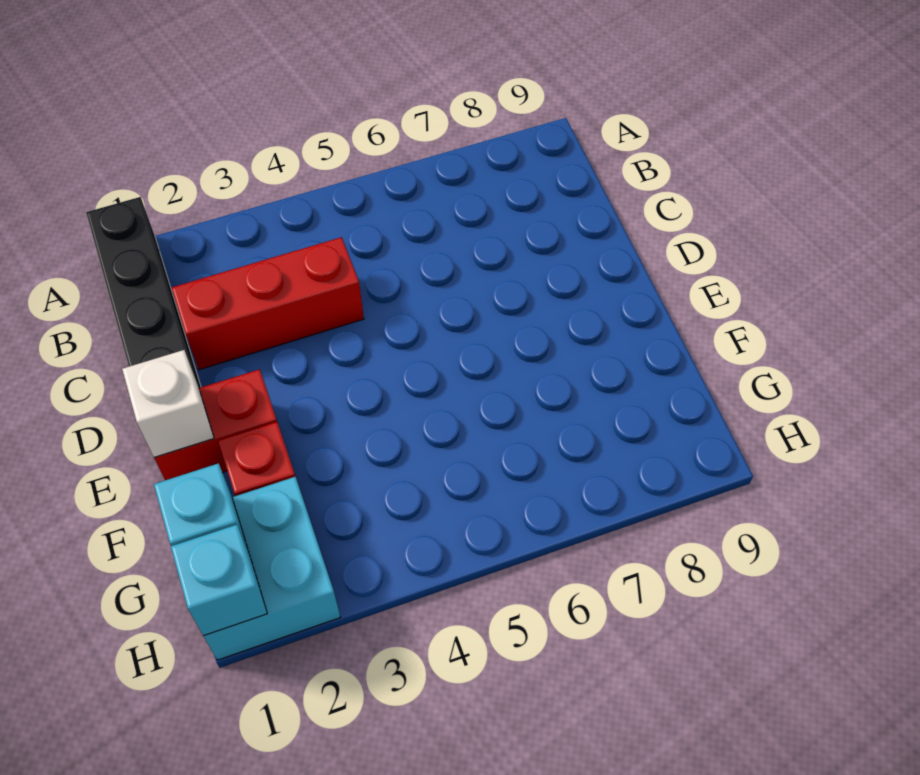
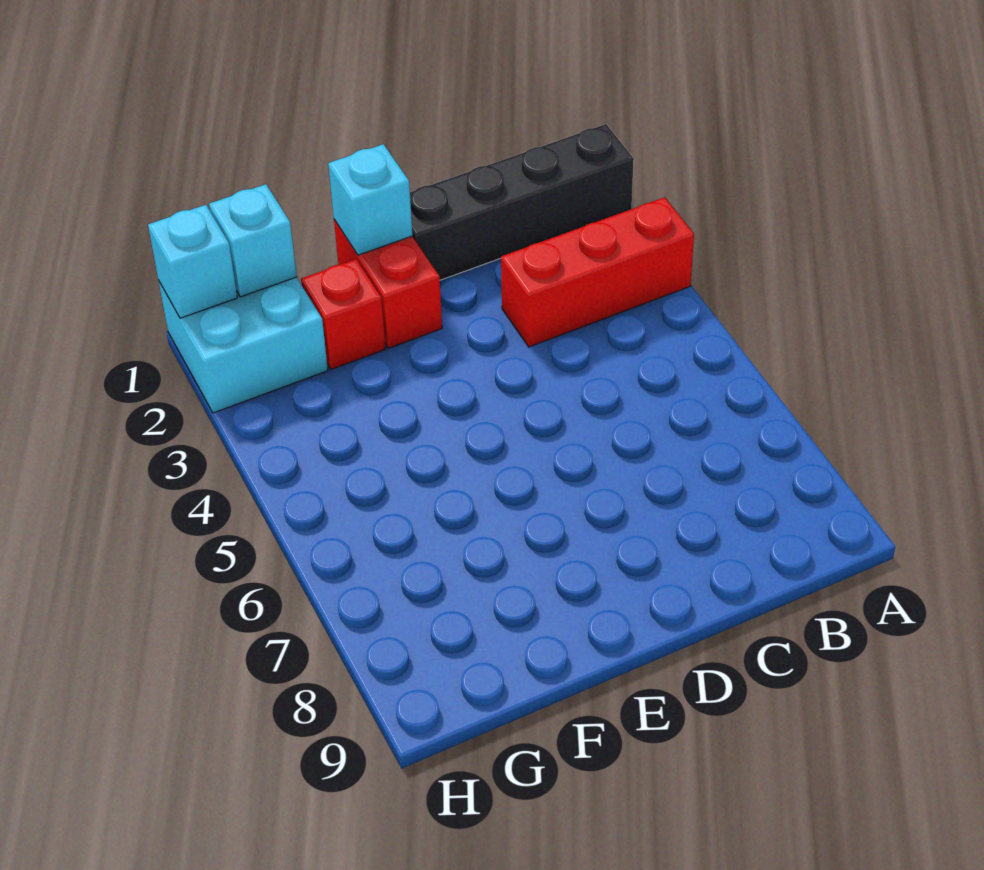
red brick C2:C4 level 1 -> red brick A3:C3 level 1
white brick E1 level 2 -> cyan brick E1 level 2

